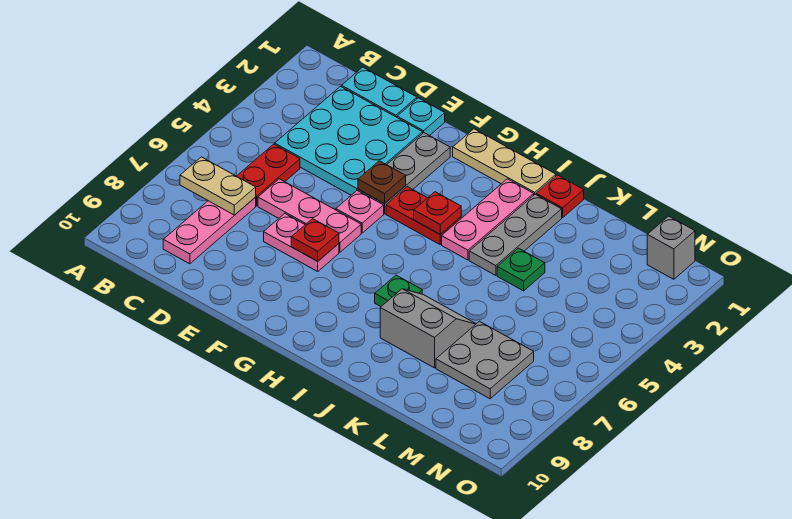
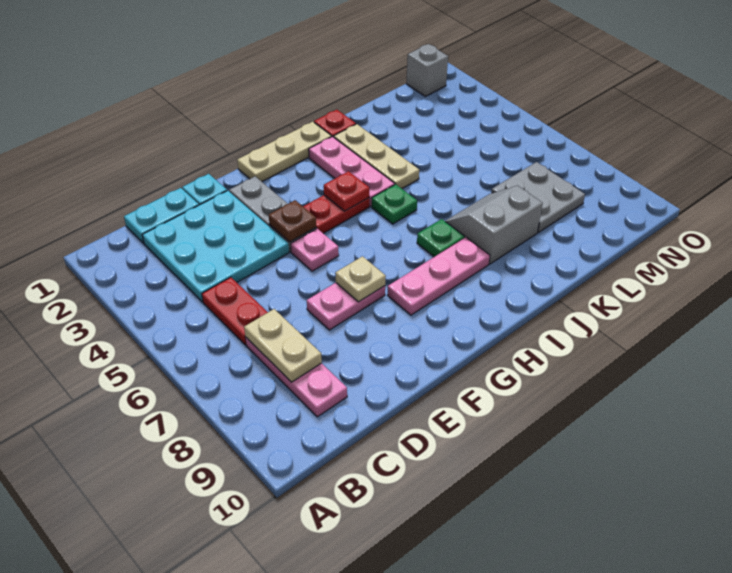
tan plate B7:C7 level 2 -> tan plate C7:C8 level 2
pink plate D6:F6 level 1 -> pink plate G8:I8 level 1
red plate F7 level 2 -> tan plate F7 level 2
grey plate J2:J4 level 1 -> tan plate J2:J4 level 1
green plate K4 level 1 -> green plate I5 level 1

